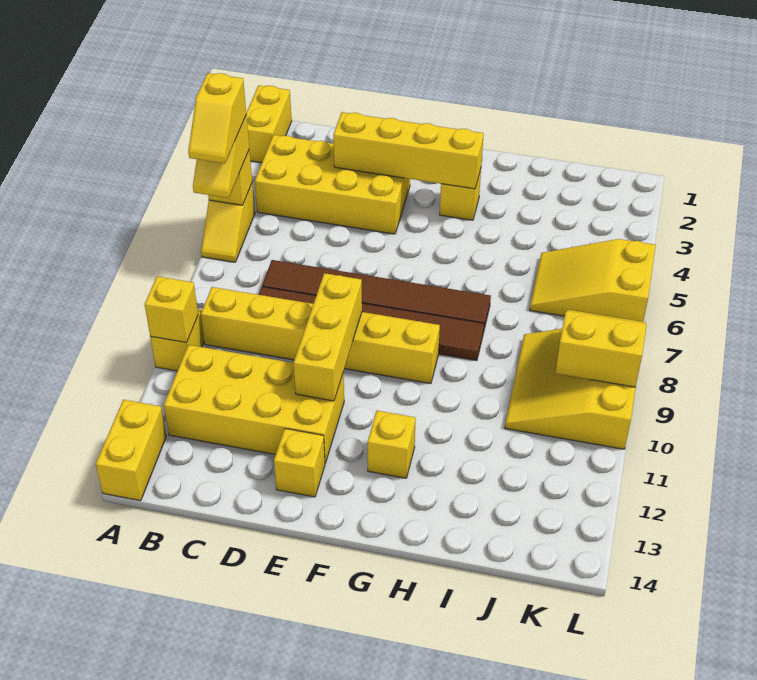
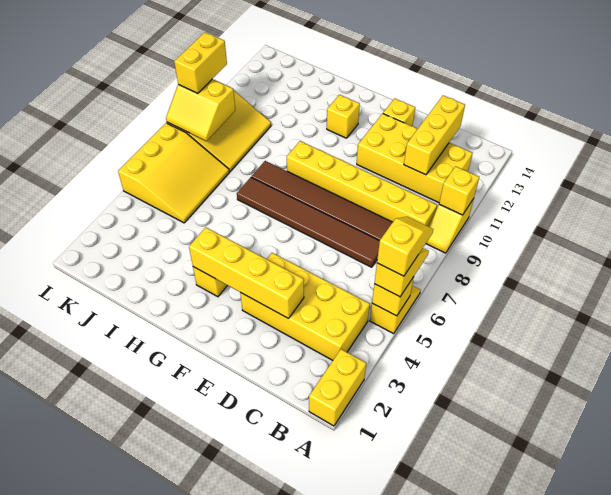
yellow brick A13:A14 level 1 -> yellow brick L9:L10 level 3
yellow brick E9:E11 level 2 -> yellow brick C11:C13 level 2
yellow slope J5:L6 level 1 top L -> yellow slope J5:L7 level 1 top L

